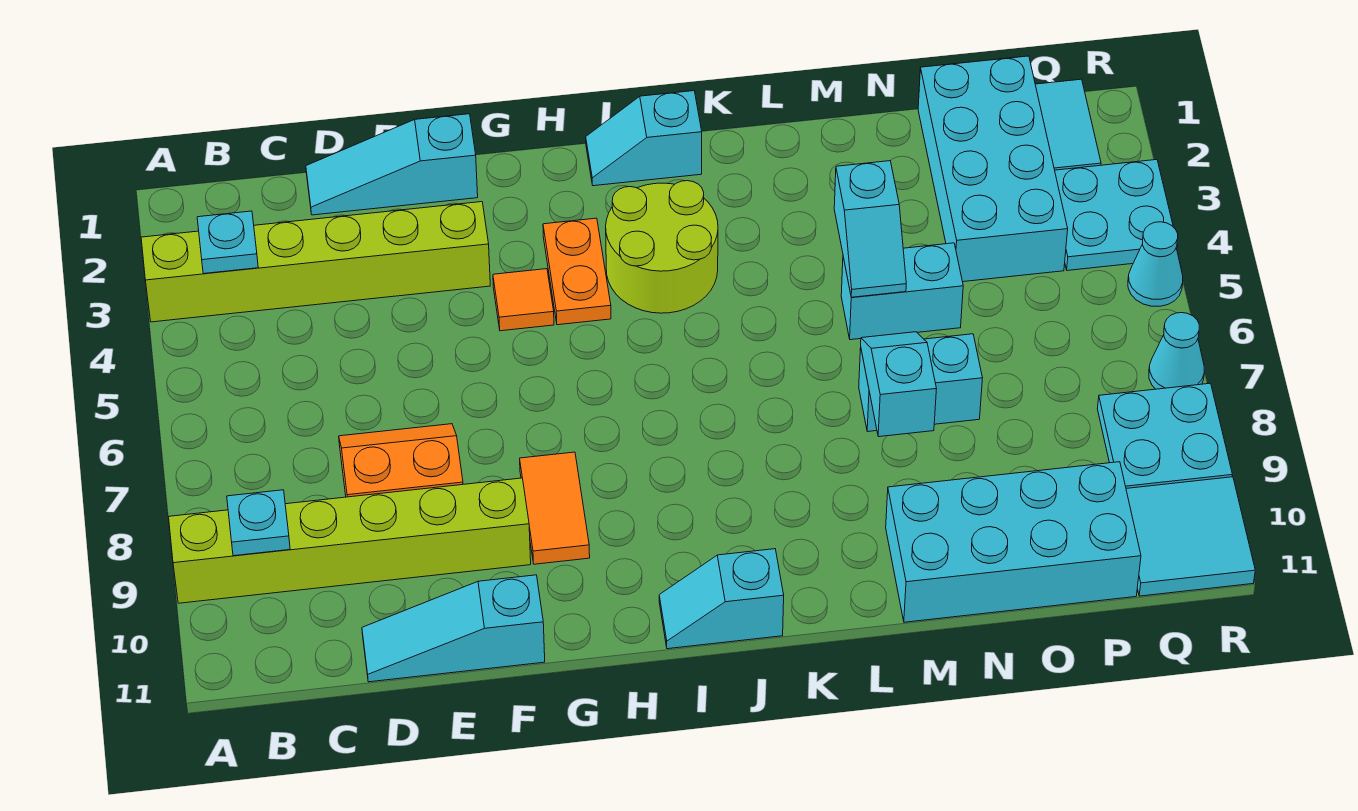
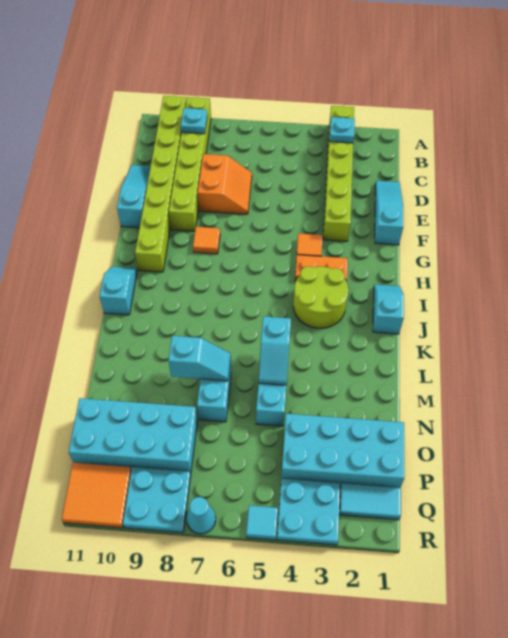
none -> lime brick A10:H10 level 1
orange tile G8:G9 level 1 -> orange tile G8 level 1
cyan slope M4:M5 level 2 top 4 -> cyan slope L5:M5 level 2 top L
cyan brick M10:P11 level 1 -> cyan brick O8:P11 level 1
cyan tile Q10:R11 level 1 -> orange tile Q10:R11 level 1
cyan cone R5 level 1 -> cyan tile R5 level 1

